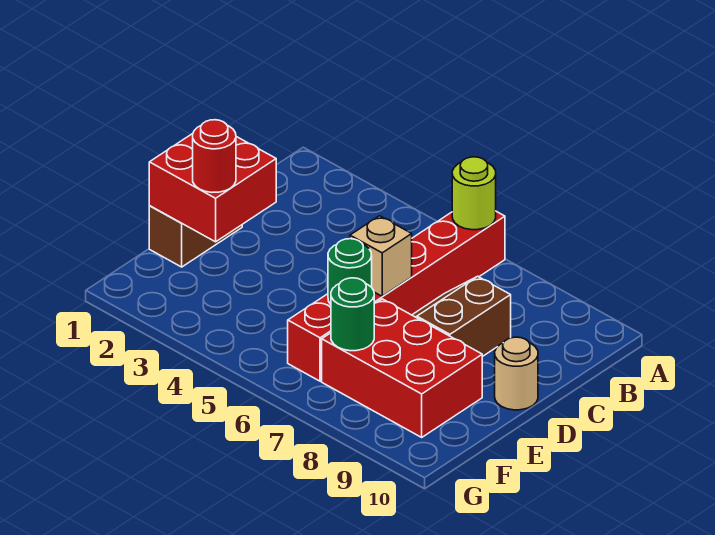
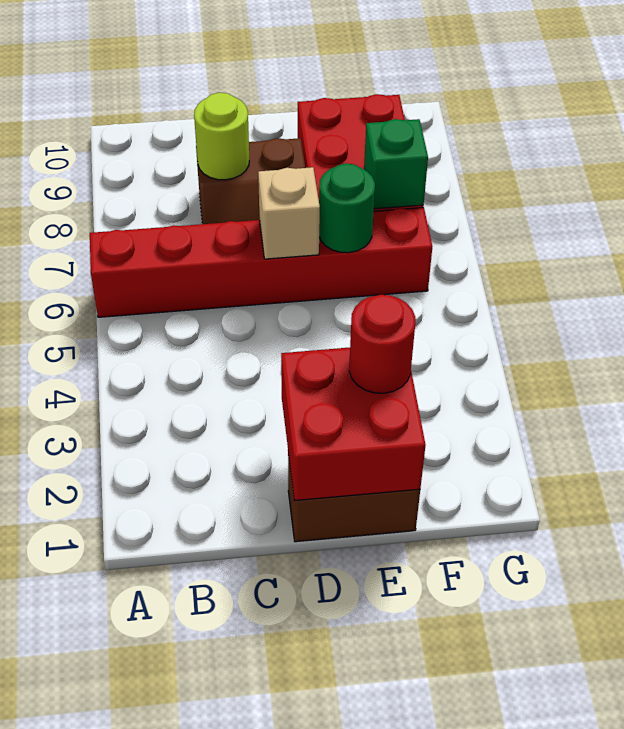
lime round brick A6 level 2 -> lime round brick C8 level 2
tan round brick D10 level 1 -> none
green round brick F7 level 2 -> green brick F7 level 2

